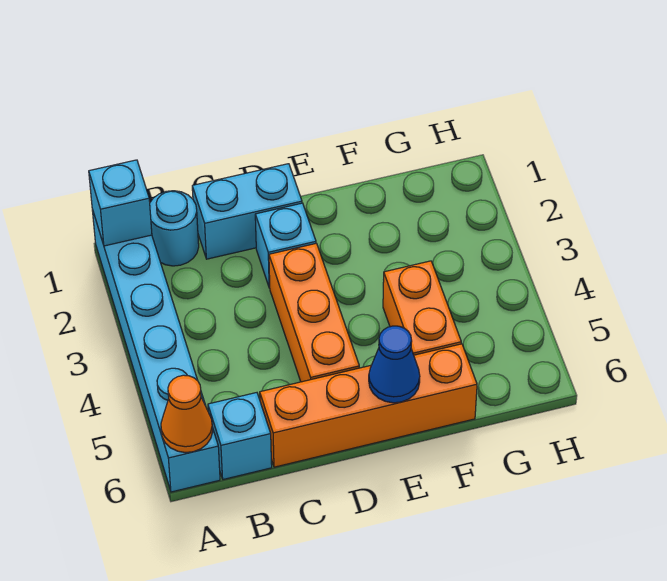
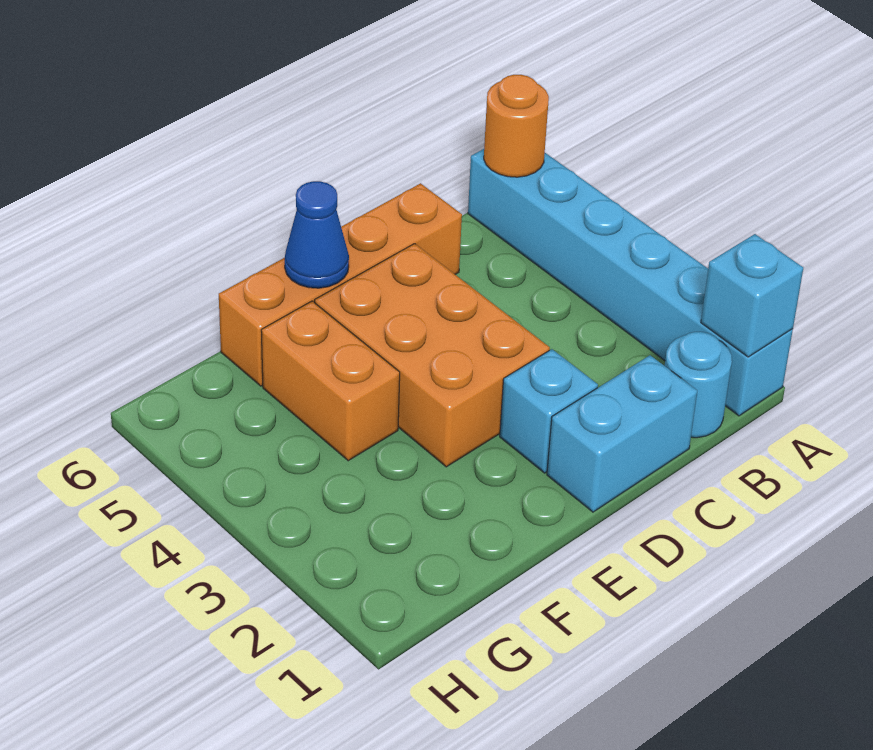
orange cone A6 level 2 -> orange round brick A6 level 2
cyan brick B6 level 1 -> none
orange brick D3:D5 level 1 -> orange brick D3:E5 level 1

